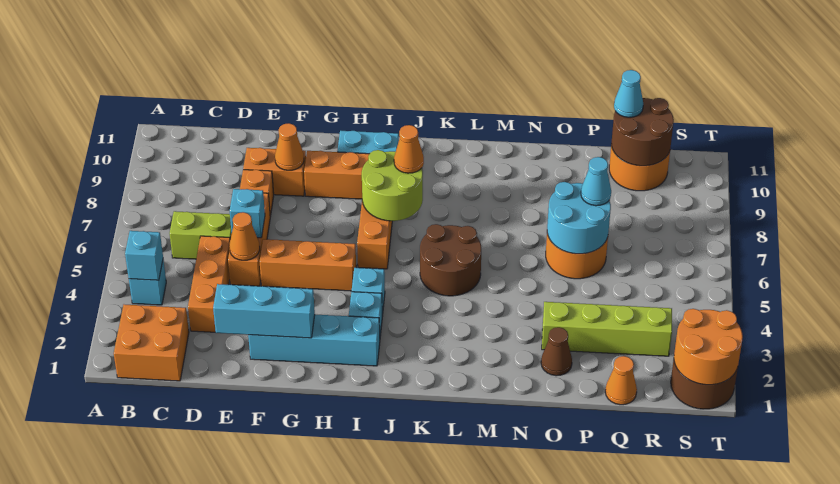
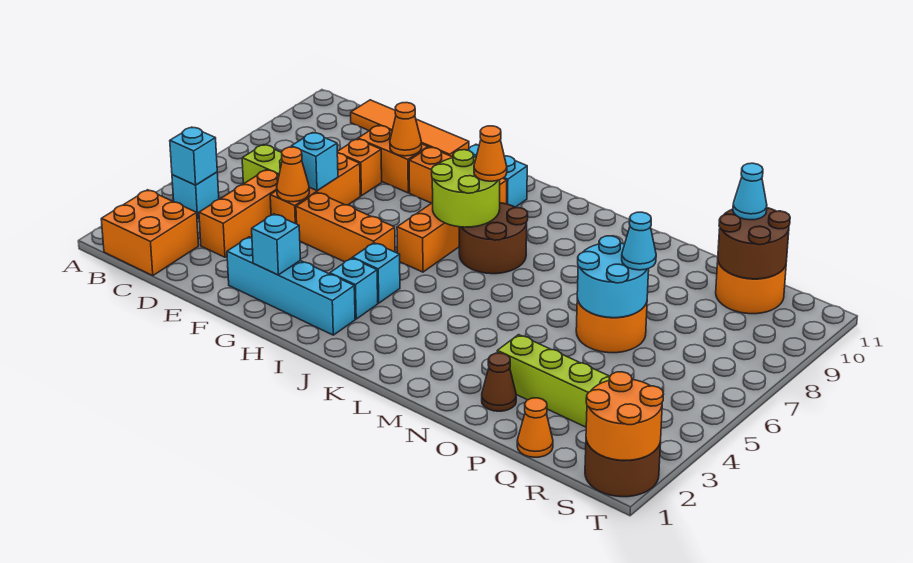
none -> orange tile C11:F11 level 1
cyan brick E2:G2 level 2 -> cyan brick G2 level 2
brown round brick K5:L6 level 1 -> brown round brick J7:K8 level 1

